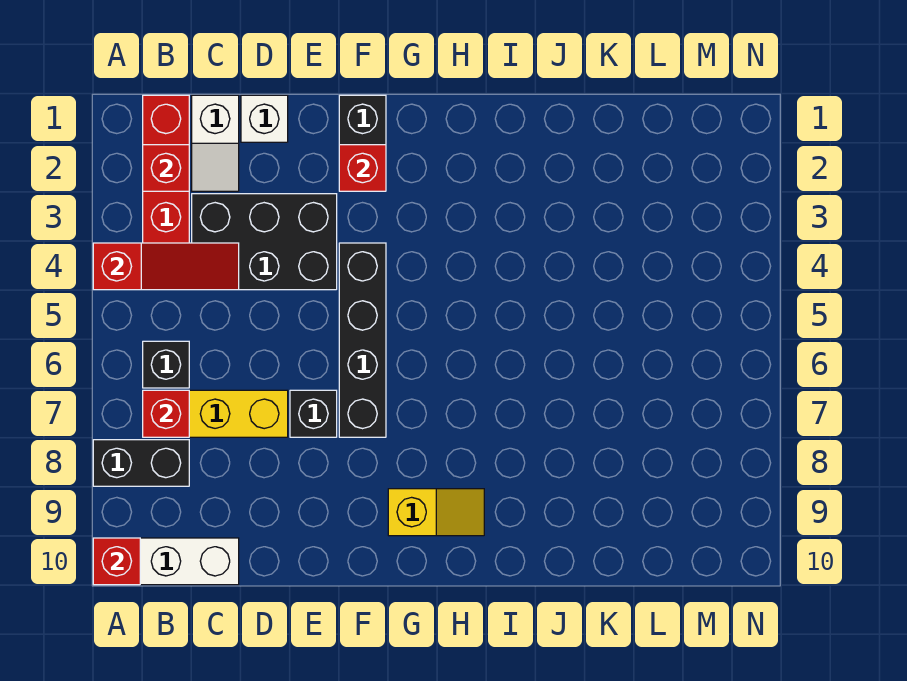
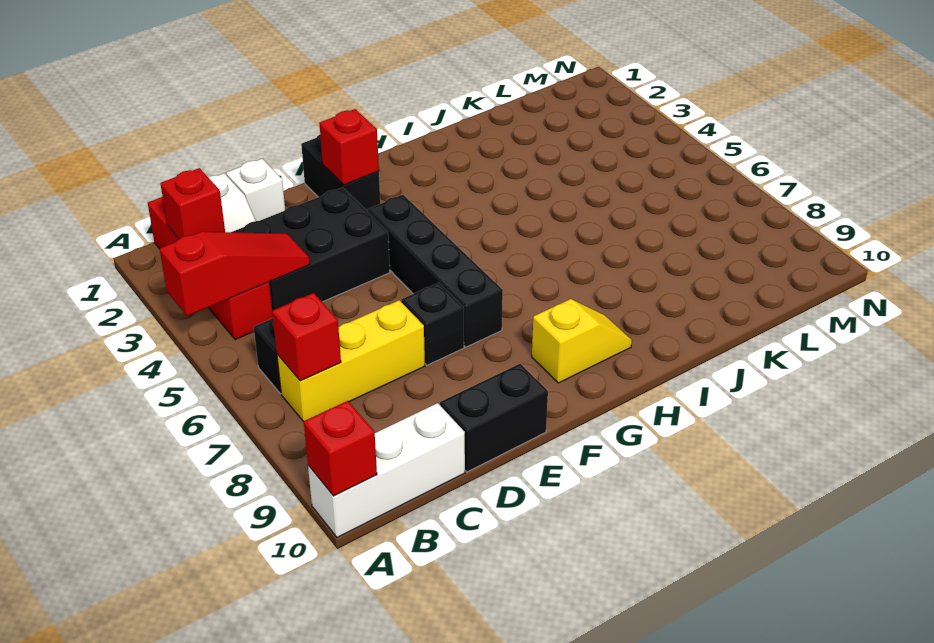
black brick A8:B8 level 1 -> black brick D10:E10 level 1

